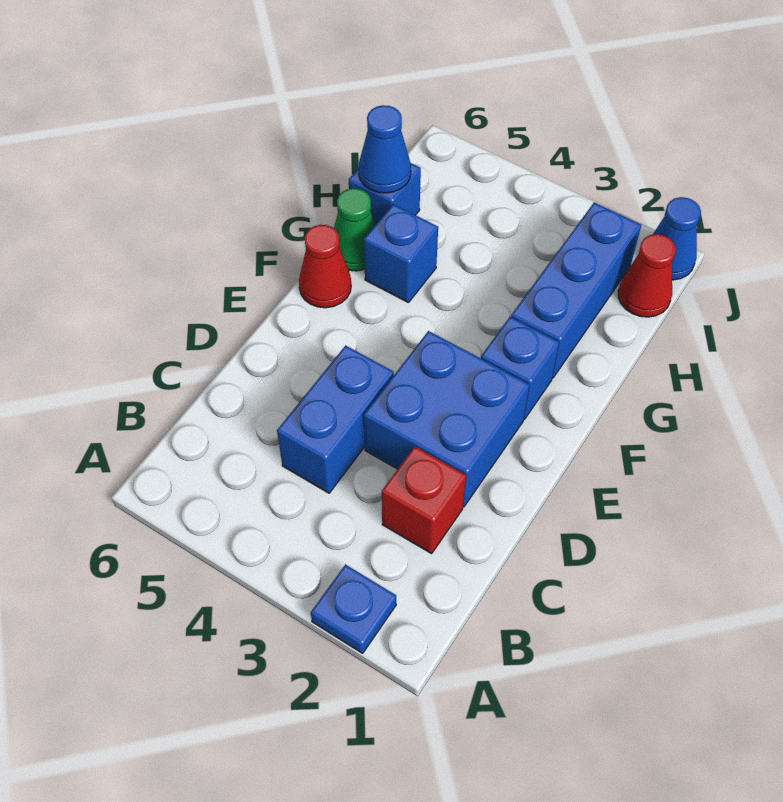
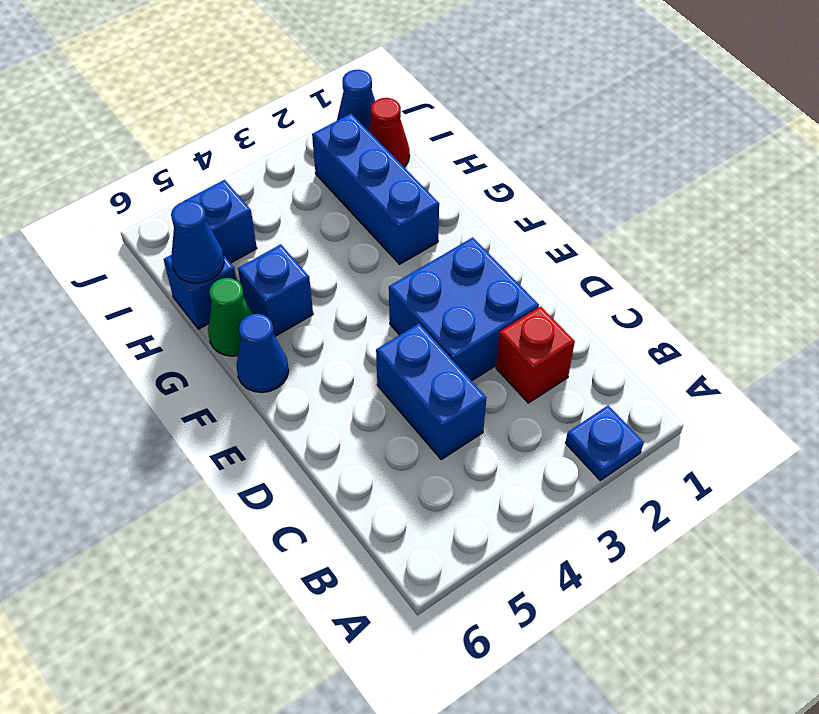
blue brick F2 level 1 -> blue brick I5 level 1
red cone F6 level 1 -> blue cone F6 level 1

